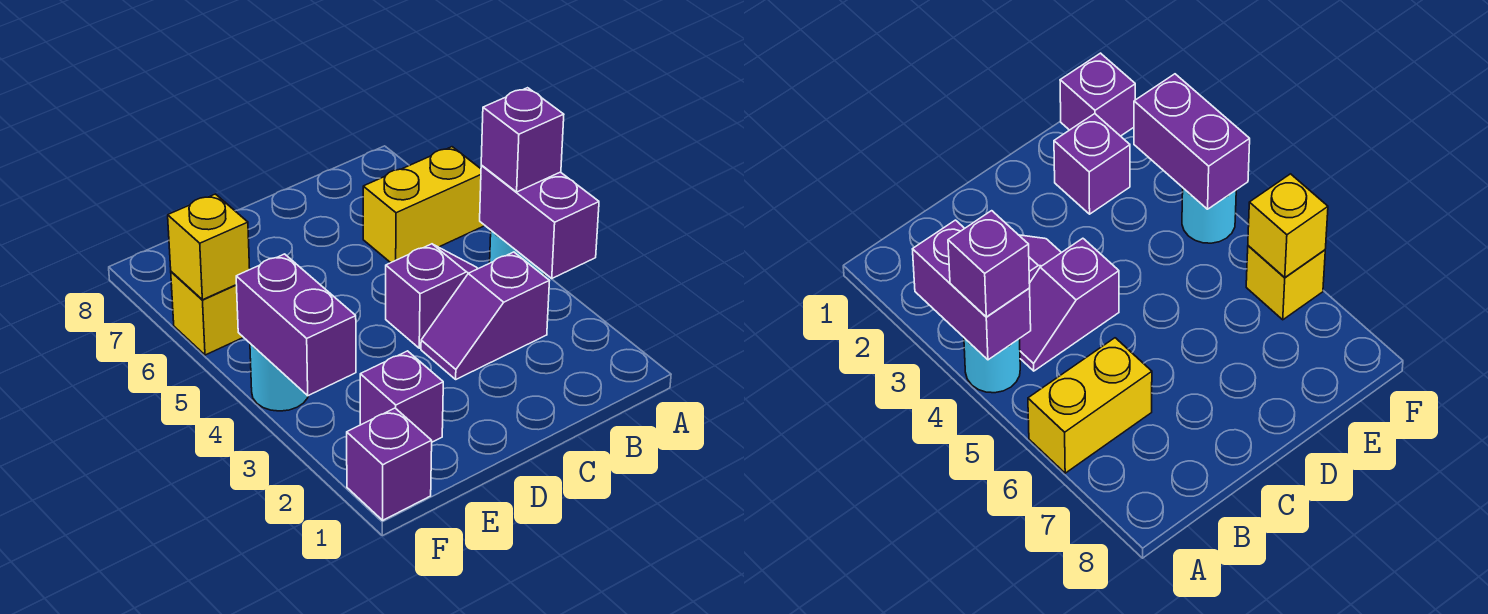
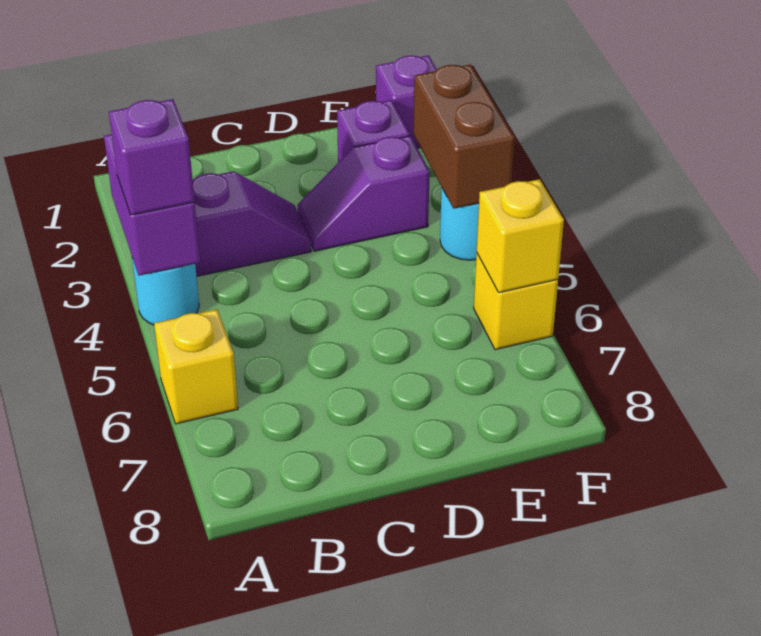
yellow brick A6:B6 level 1 -> yellow brick A6 level 1
purple slope B4:C4 level 1 top C -> purple slope D3:E3 level 1 top E
purple brick F3:F4 level 2 -> brown brick F3:F4 level 2

